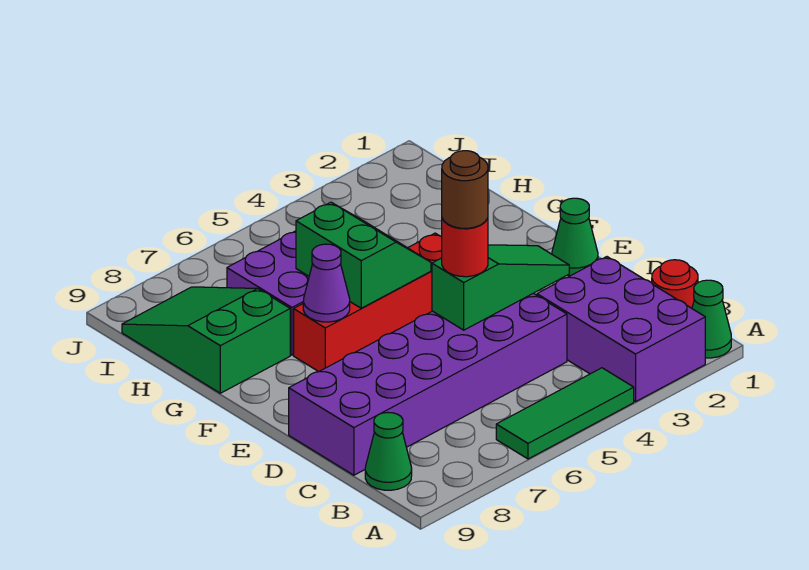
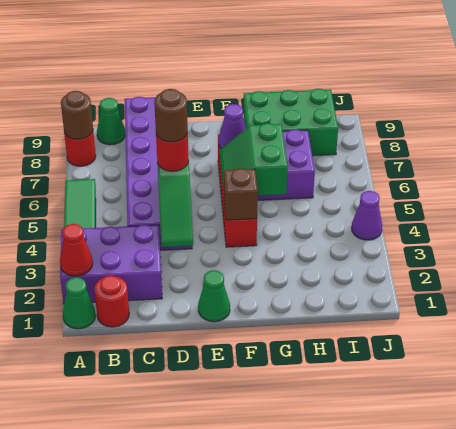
none -> red cone A2 level 2
none -> red round brick A8 level 1
none -> brown round brick A8 level 2
none -> brown brick F4 level 2
green slope F5:G6 level 2 top 6 -> green slope F5:G6 level 2 top G
green slope G8:I9 level 1 top G -> green brick G8:I9 level 1
none -> purple cone J4 level 1

